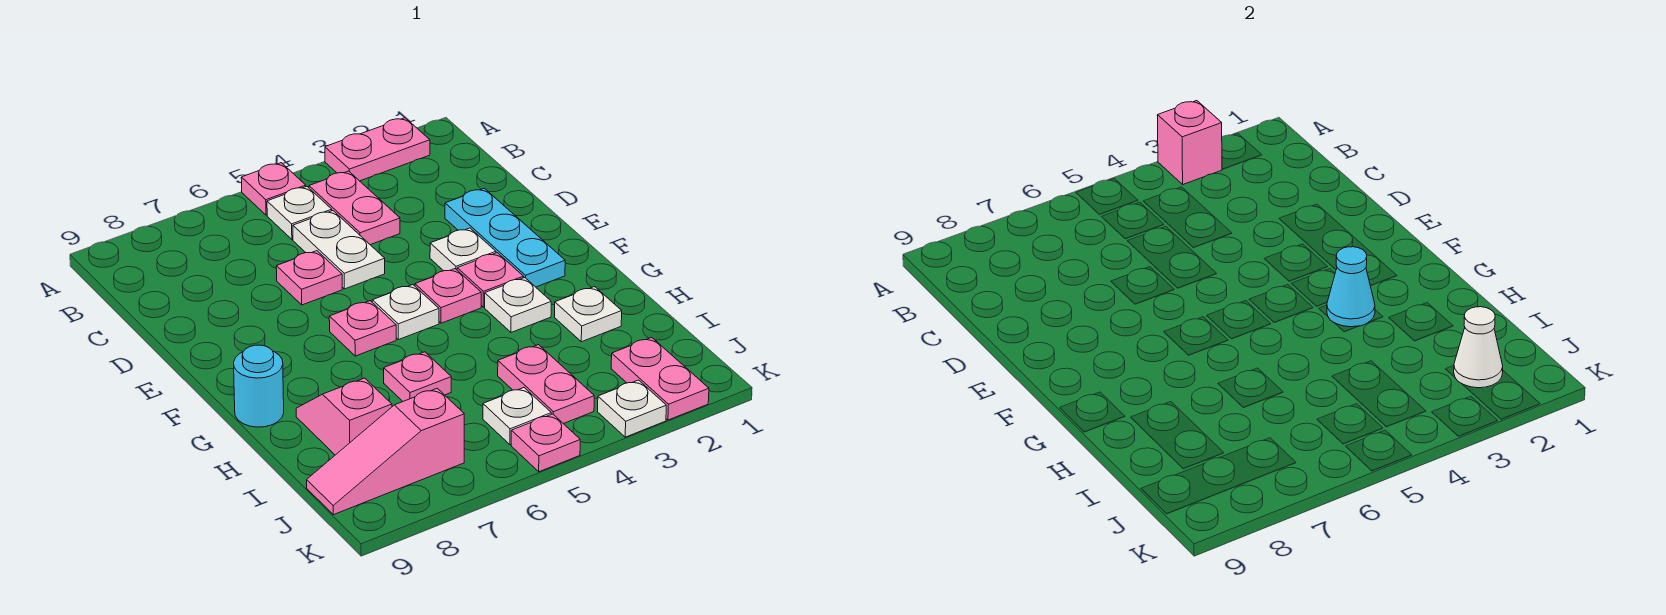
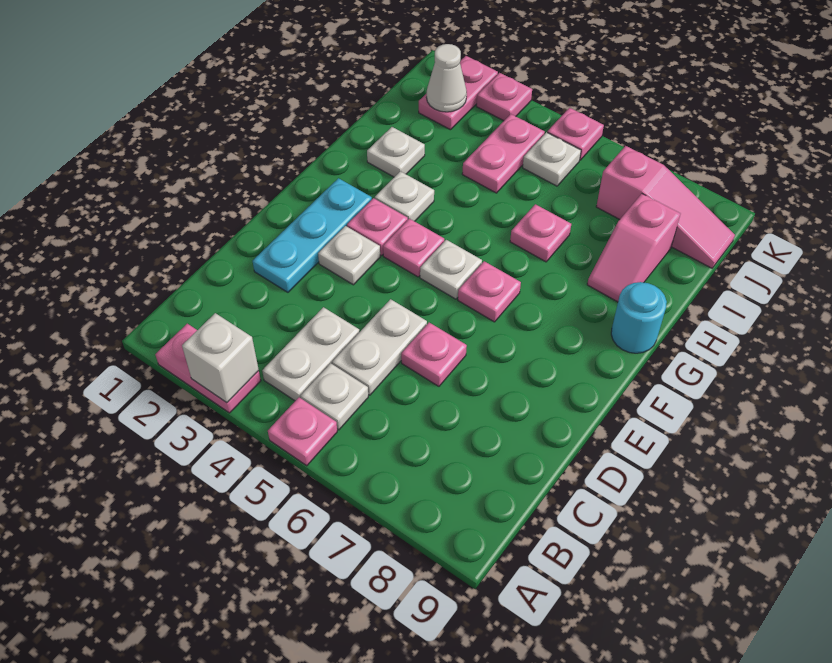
pink brick A3 level 2 -> white brick A3 level 2
pink plate B4:C4 level 1 -> white plate B4:C4 level 1
cyan cone G3 level 2 -> none
white plate K3 level 1 -> pink plate K3 level 1

